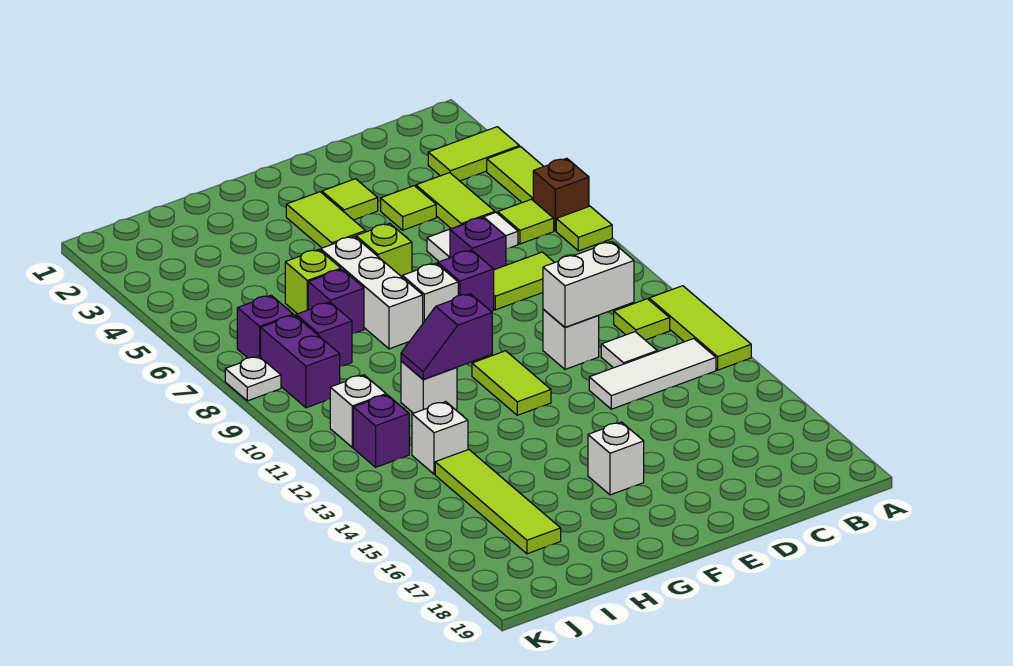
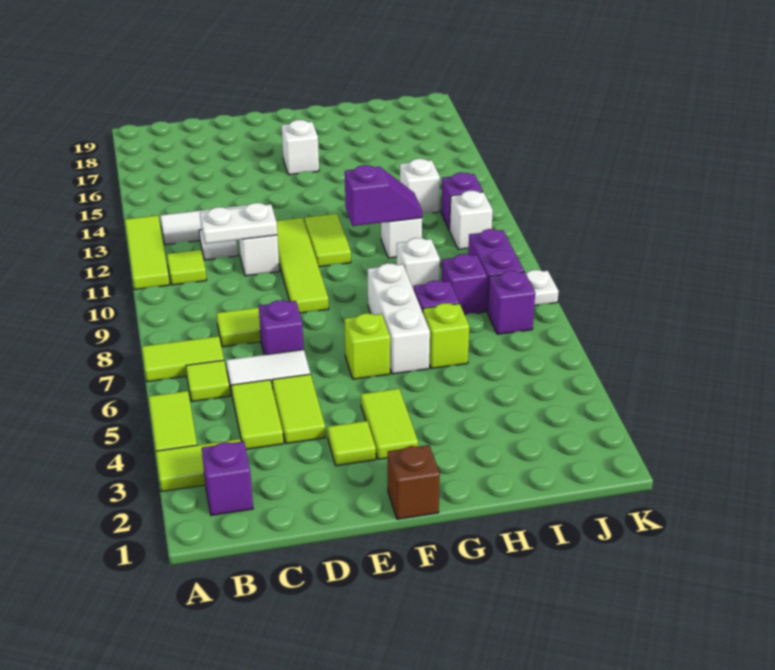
brown brick A6 level 1 -> brown brick F1 level 1
lime tile A7 level 1 -> lime tile A7:B7 level 1
white brick C11:D11 level 2 -> white plate C11:D11 level 2
lime tile D4 level 1 -> lime tile D4:D5 level 1
purple brick E8 level 1 -> purple brick B2 level 1
white brick F8 level 1 -> white brick H9 level 1
lime tile I14:I17 level 1 -> lime tile E9:E12 level 1

